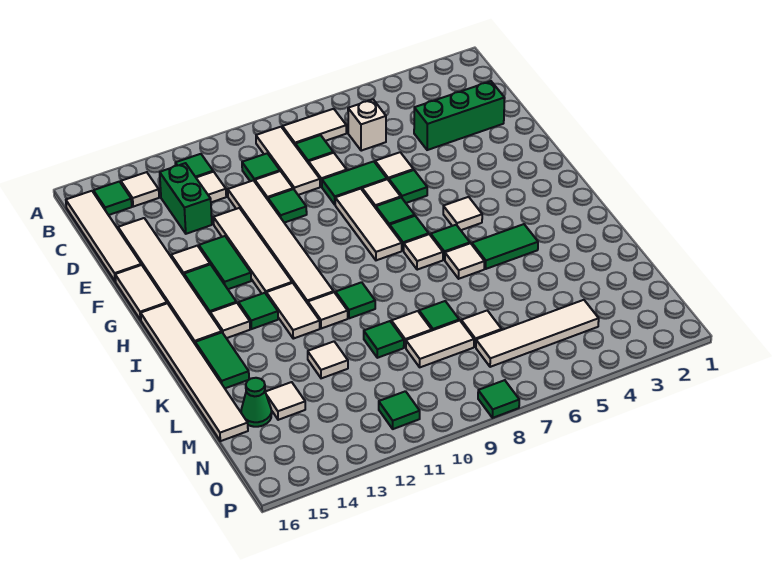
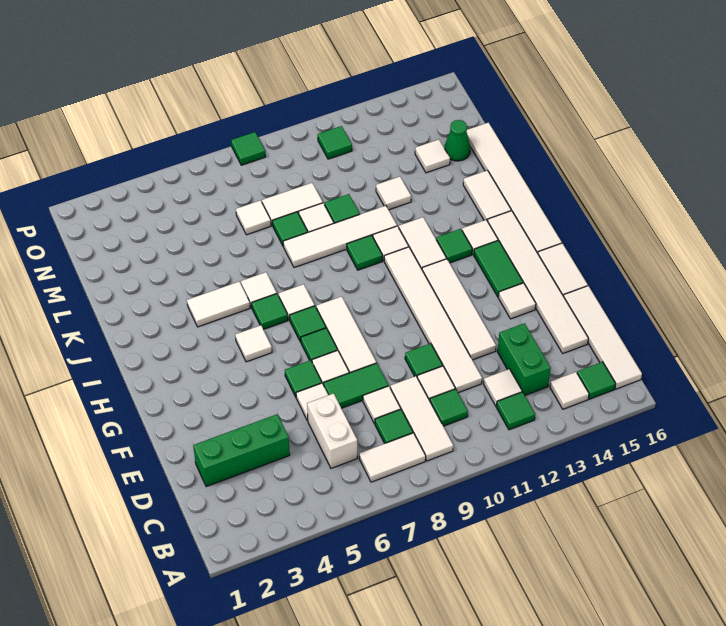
white brick C6 level 1 -> white brick C6:D6 level 1
green tile F13:G13 level 1 -> none
green tile J4:J5 level 1 -> white tile J4:J5 level 1
green tile J15:K15 level 1 -> white tile J15:K15 level 1
white tile N4:N7 level 1 -> white tile K8:K11 level 1

